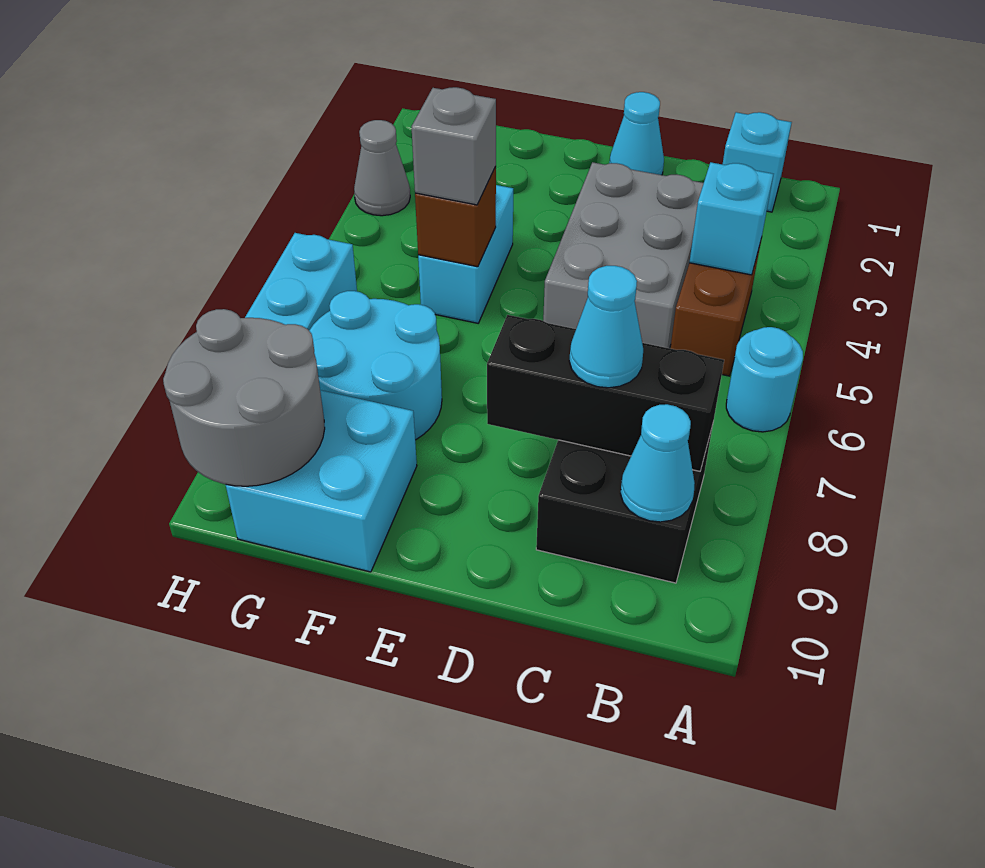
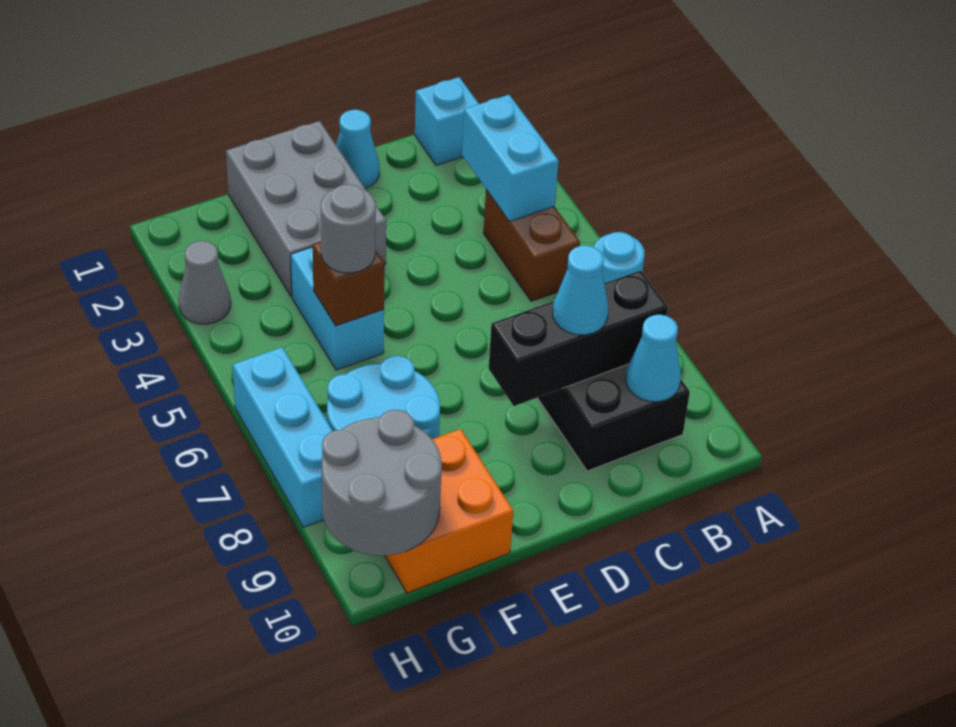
cyan brick B4 level 2 -> cyan brick B3:B4 level 2
grey brick C3:D5 level 1 -> grey brick E1:F3 level 1
grey brick F5 level 3 -> grey round brick F5 level 3
cyan brick F9:G10 level 1 -> orange brick F9:G10 level 1

